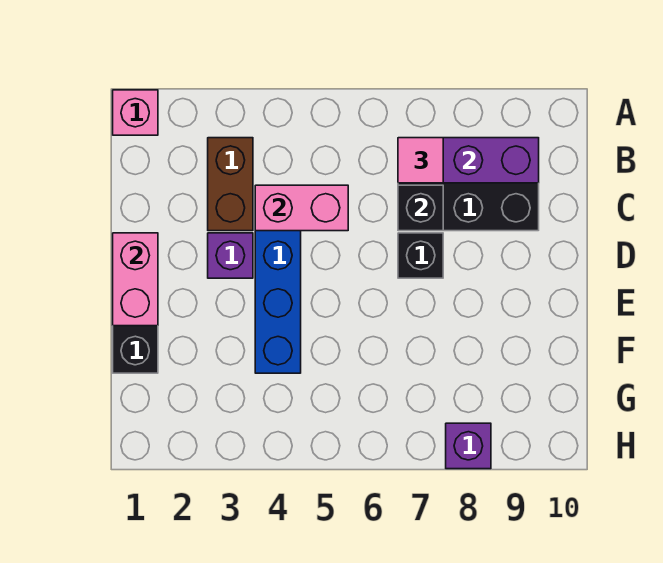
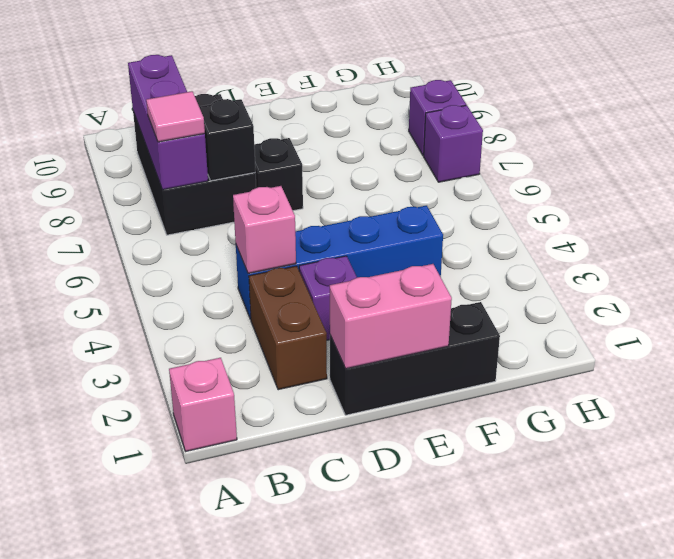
brown brick B3:C3 level 1 -> brown brick C2:C3 level 1
pink brick C4:C5 level 2 -> pink brick C4 level 2
none -> purple brick H7 level 1

